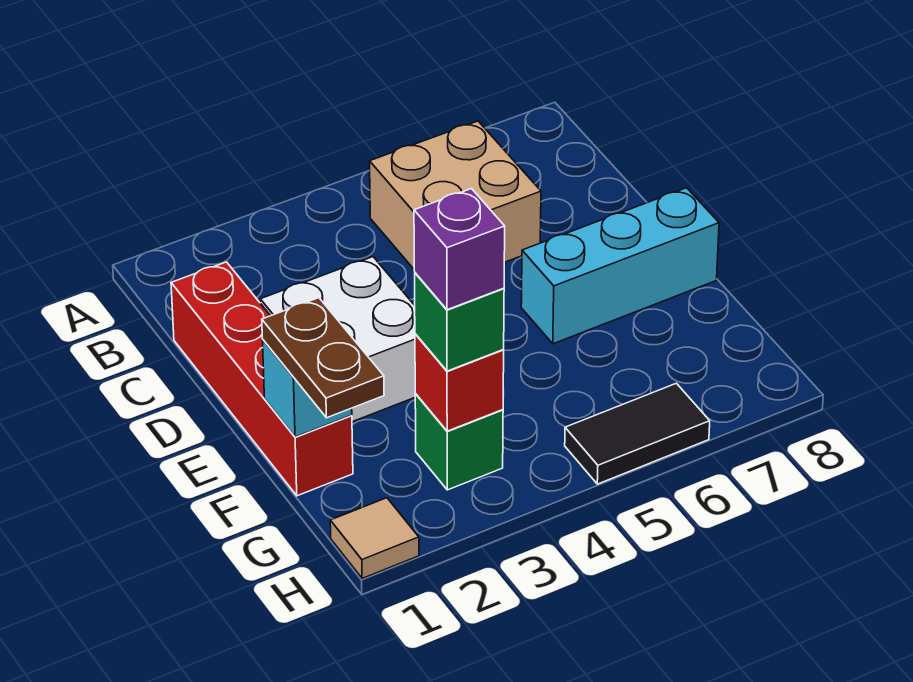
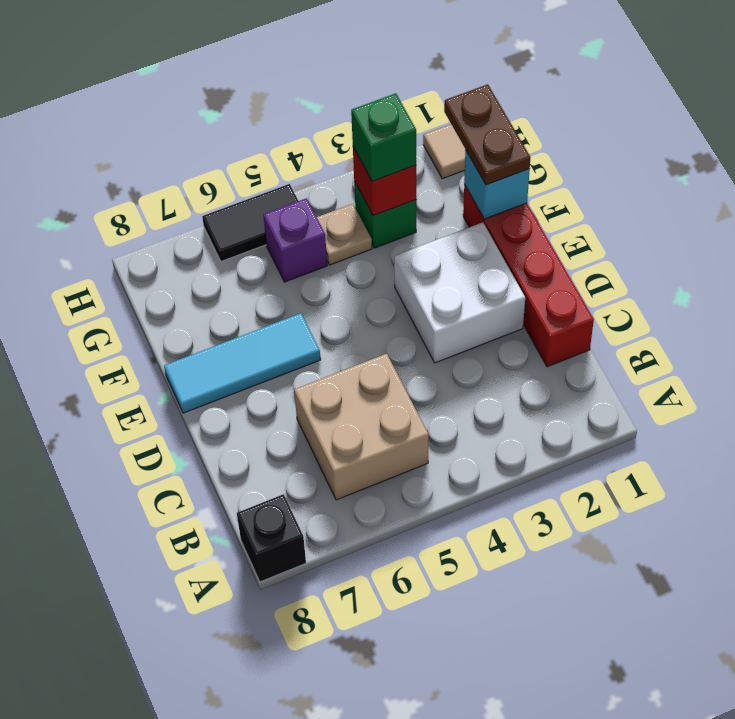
none -> black brick A8 level 1
cyan brick E6:E8 level 1 -> cyan tile E6:E8 level 1
purple brick G3 level 4 -> purple brick G5 level 1
none -> tan plate G4 level 1

